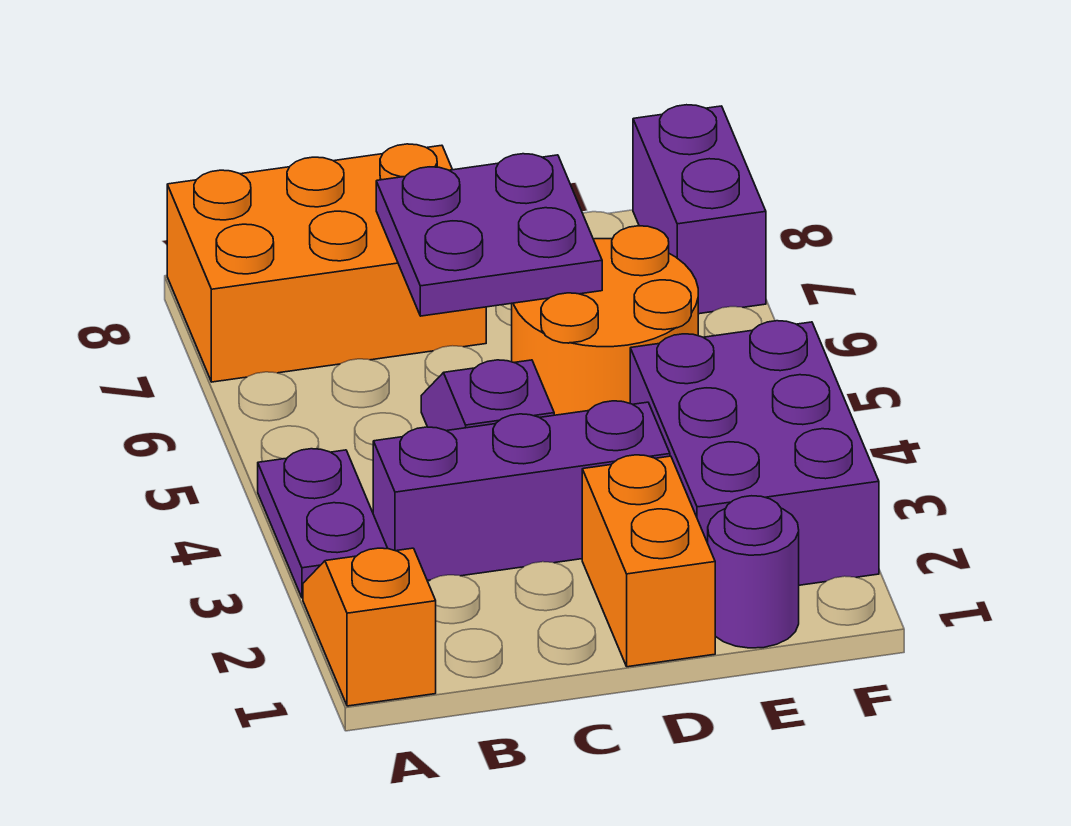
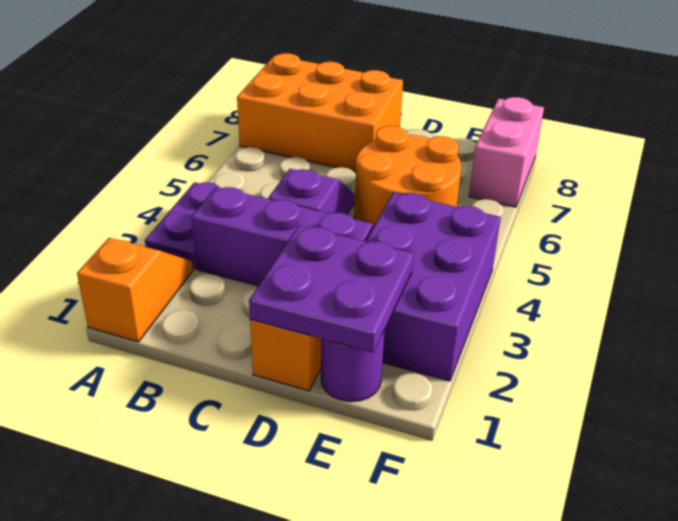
purple plate C6:D7 level 2 -> purple plate D1:E2 level 2
purple brick F7:F8 level 1 -> pink brick F7:F8 level 1

